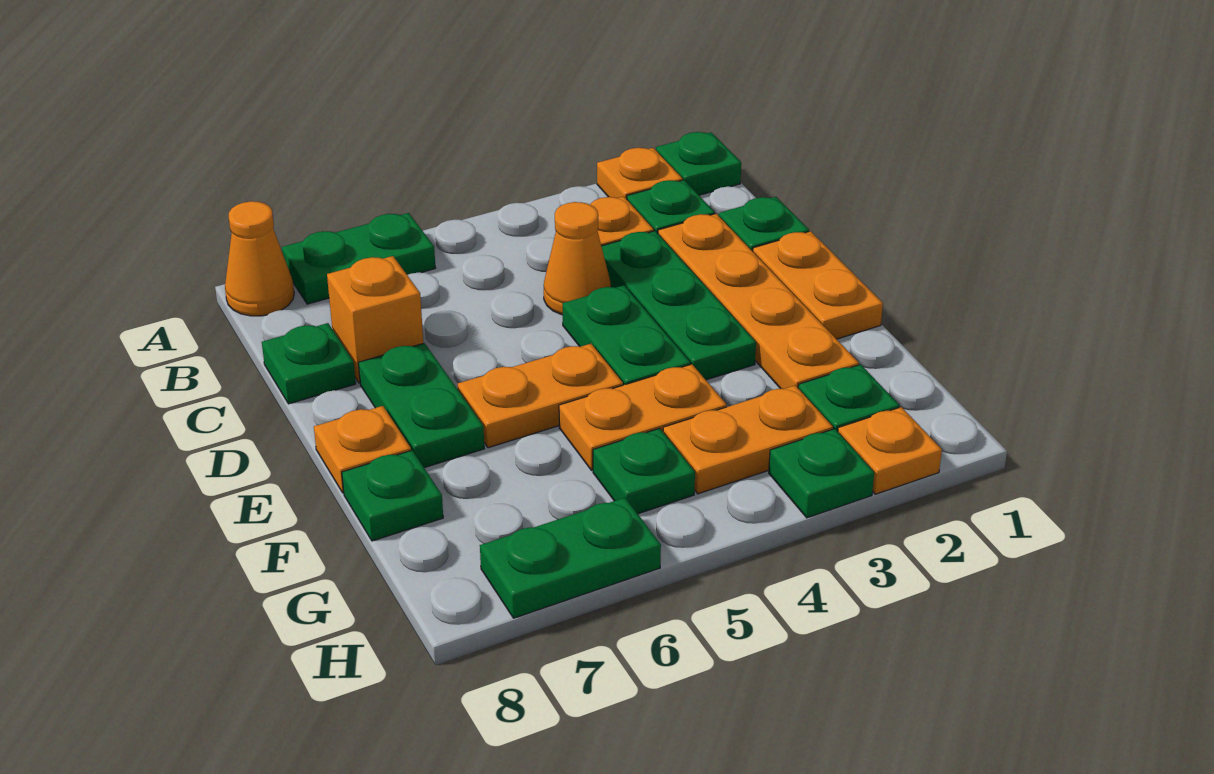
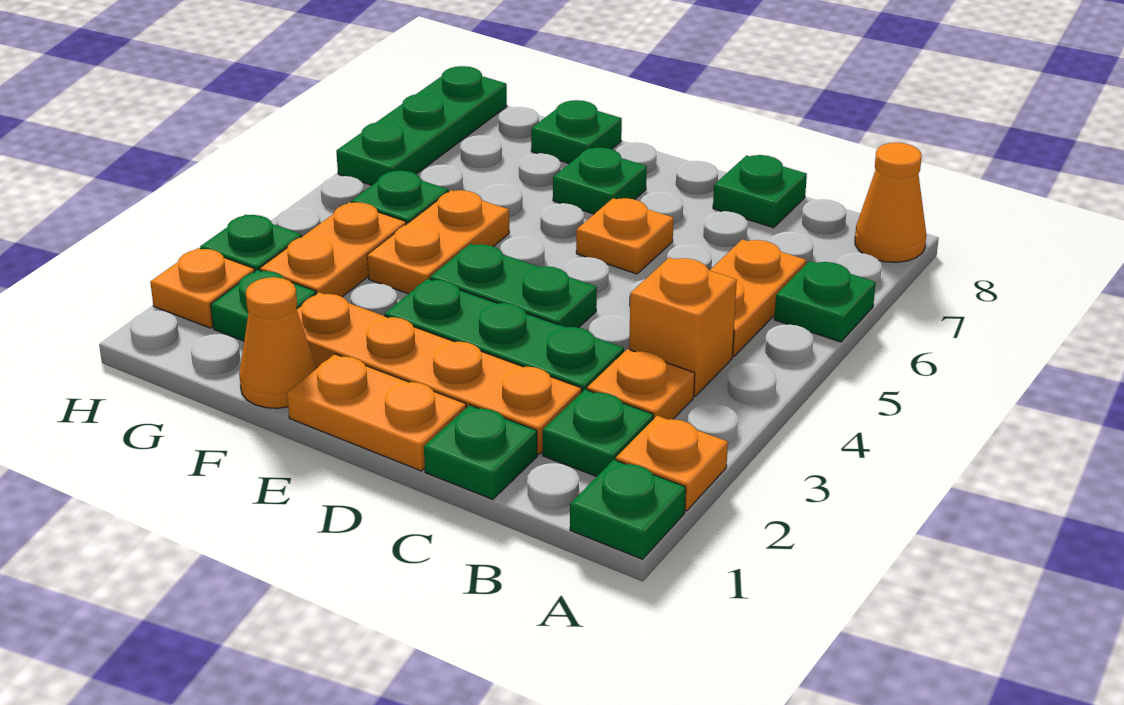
green plate A6:A7 level 1 -> green plate A6 level 1
orange cone C4 level 1 -> orange cone F1 level 1
orange brick C7 level 1 -> orange brick B4 level 1
green plate D7:E7 level 1 -> green plate E7 level 1
orange plate E5:E6 level 1 -> orange plate B5:B6 level 1
orange plate E8 level 1 -> orange plate D6 level 1
green plate H6:H7 level 1 -> green plate H6:H8 level 1

